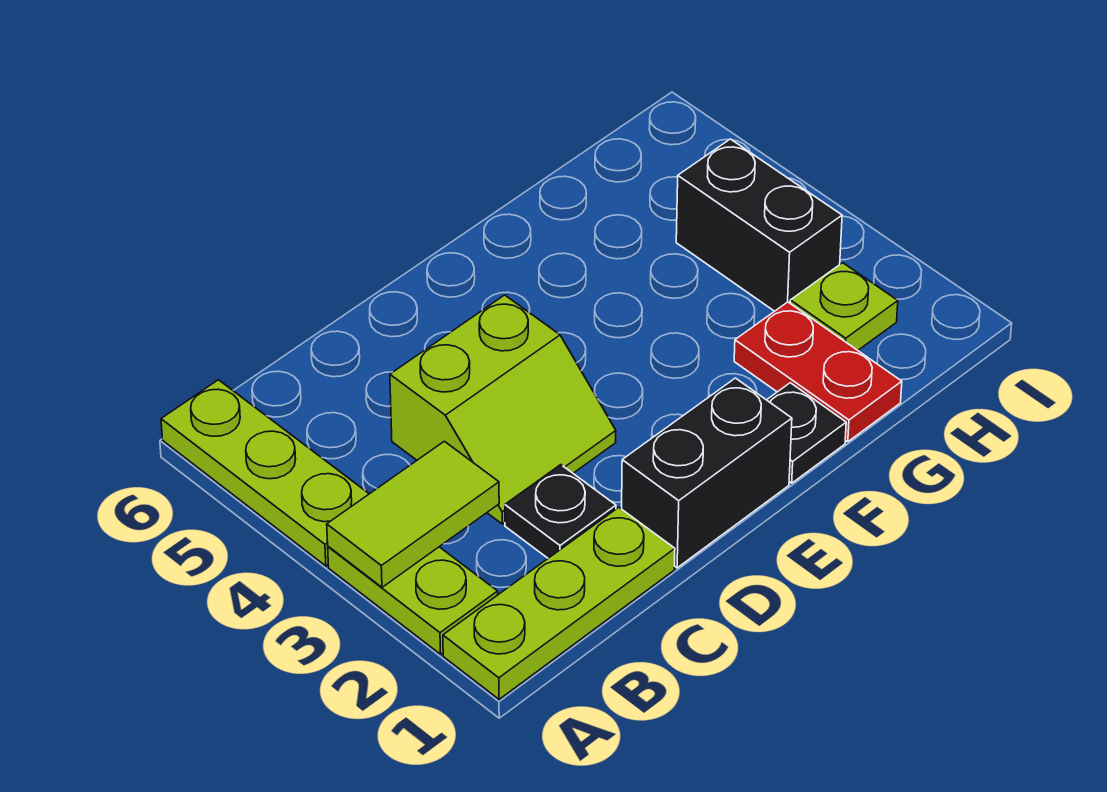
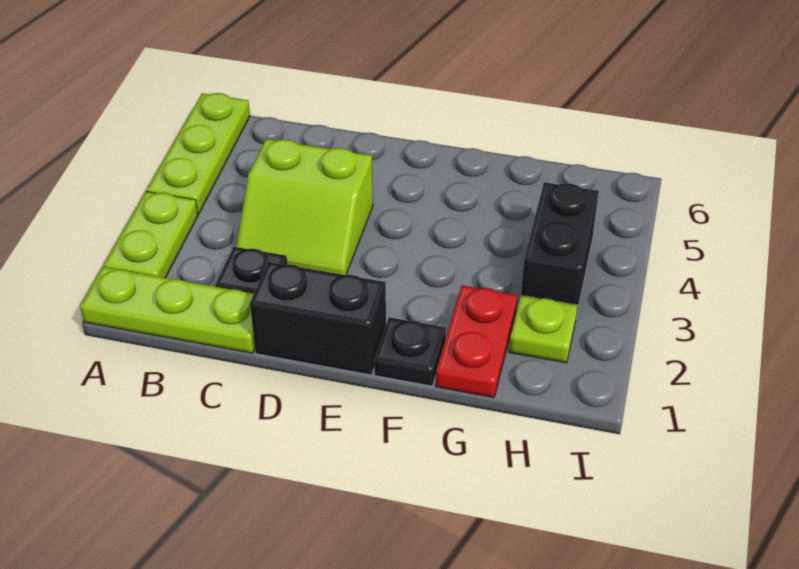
lime tile A3:B3 level 2 -> none

